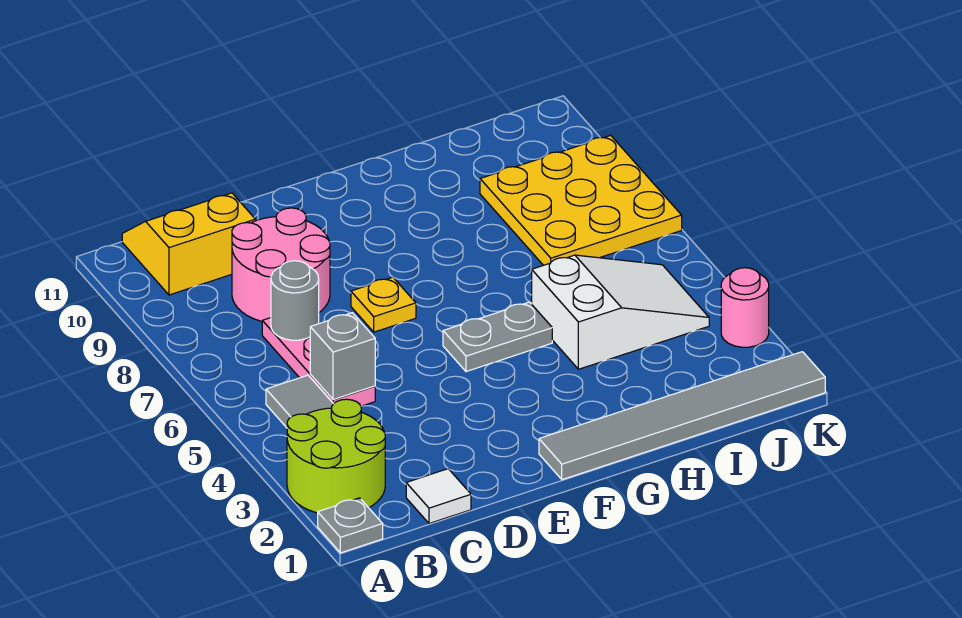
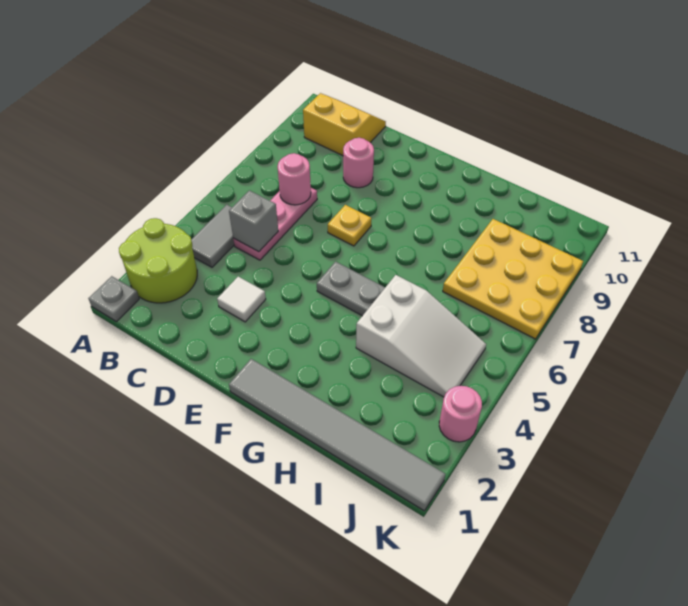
white tile C1 level 1 -> white tile D3 level 1
grey round brick C7 level 2 -> pink round brick C7 level 2
pink round brick C8:D9 level 1 -> pink round brick D9 level 1

